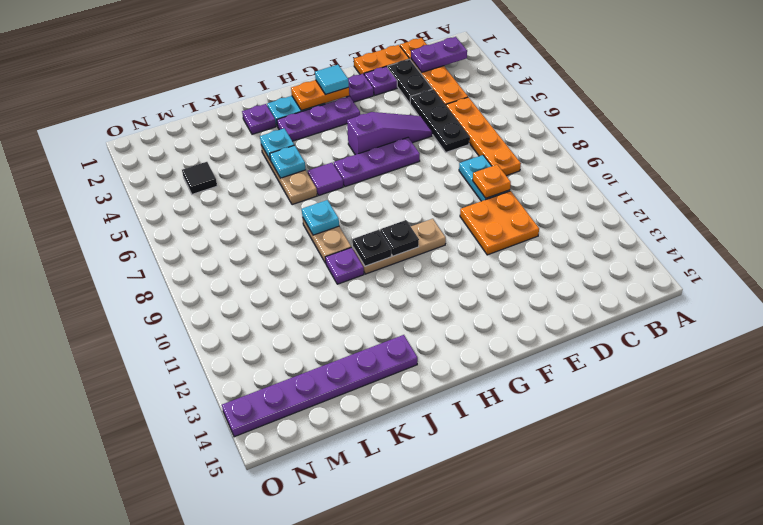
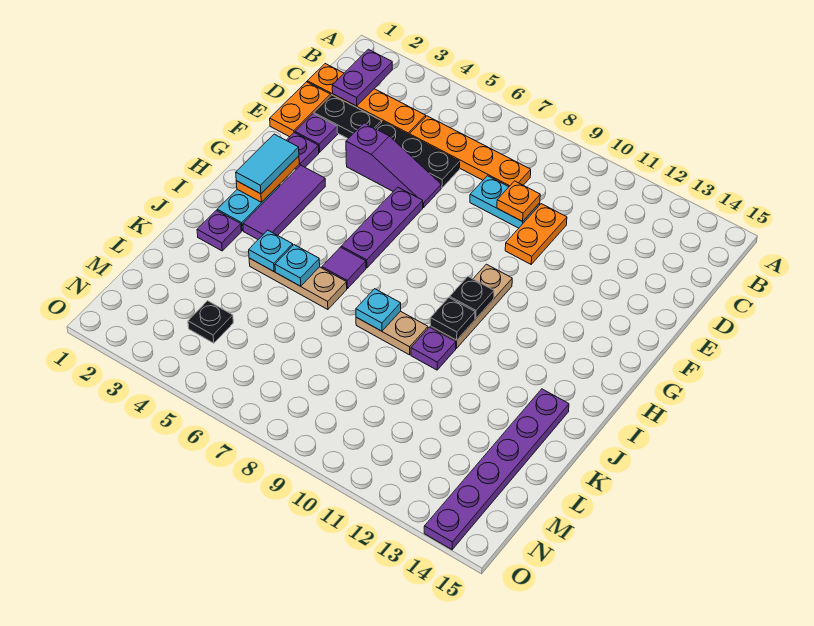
orange plate D10:E11 level 1 -> orange plate D10:E10 level 1
purple slope E5:G5 level 1 top G -> purple slope E4:E6 level 1 top 4
cyan tile G2 level 3 -> cyan tile G2:H2 level 3
purple plate G3:I3 level 1 -> purple tile G3:I3 level 1
black tile M4 level 1 -> black plate M4 level 1

